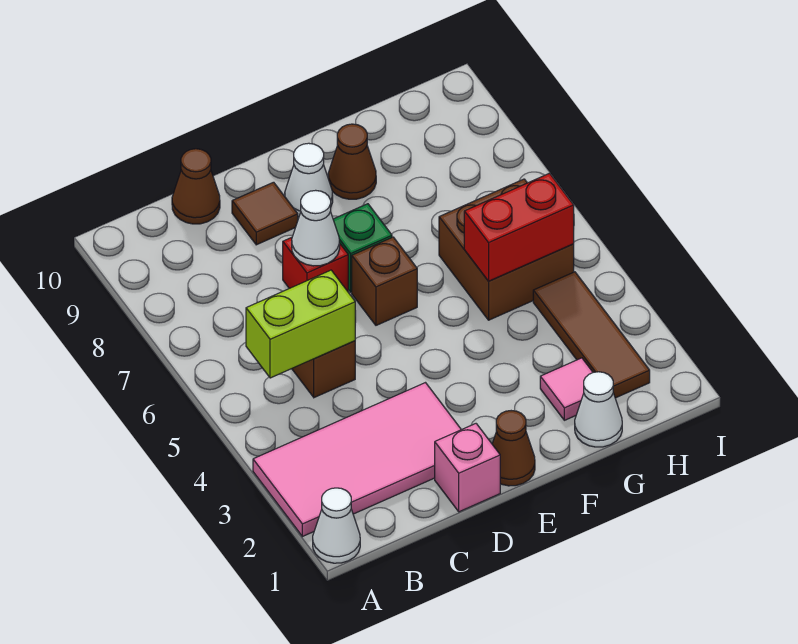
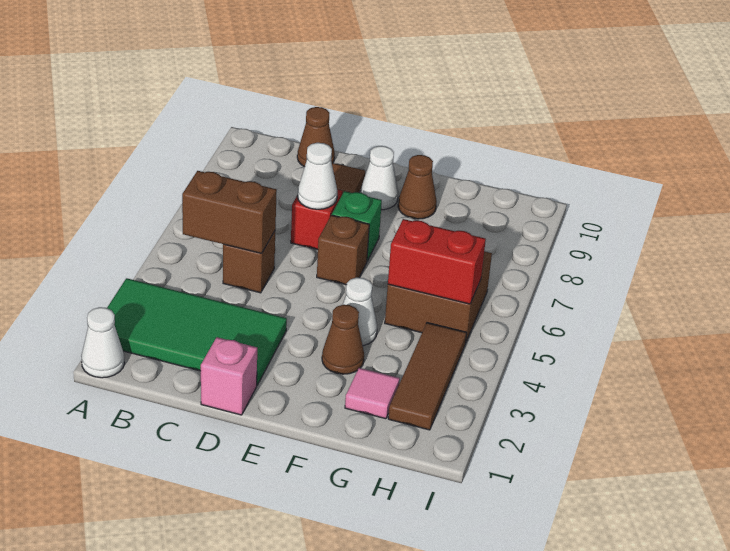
pink tile A2:D3 level 1 -> green tile A2:D3 level 1
lime brick B5:C5 level 2 -> brown brick B5:C5 level 2
brown cone E1 level 1 -> brown cone F3 level 1
white cone G1 level 1 -> white cone F4 level 1

